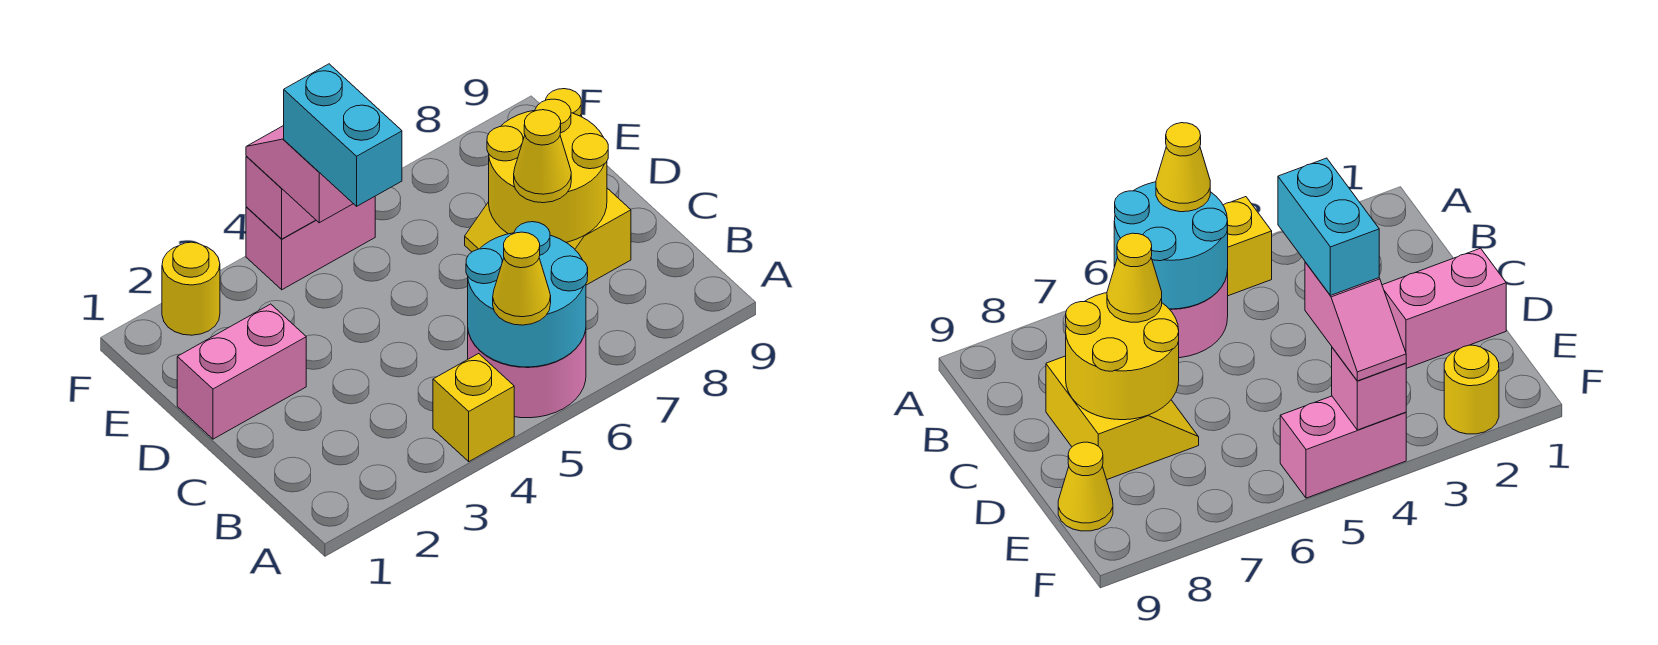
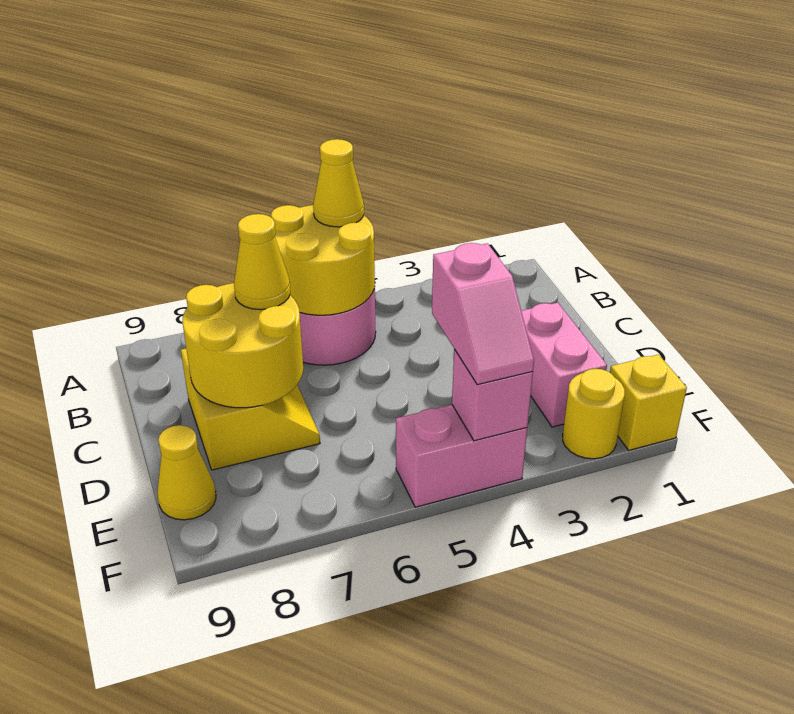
yellow brick A4 level 1 -> yellow brick F1 level 1
cyan round brick A5:B6 level 2 -> yellow round brick A5:B6 level 2
pink brick D1:D2 level 1 -> pink brick D2:E2 level 1
cyan brick D4:E4 level 4 -> none

